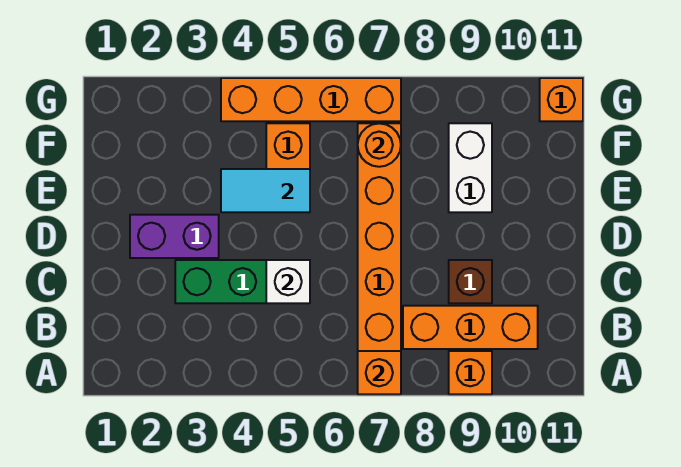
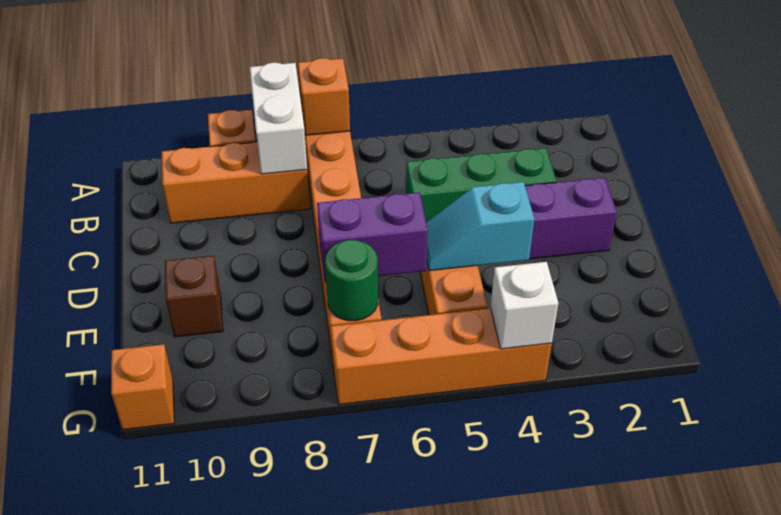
white brick C5 level 2 -> white brick G4 level 2
brown brick C9 level 1 -> brown brick E10 level 1
cyan tile E4:E5 level 2 -> cyan slope E4:E5 level 2 top 4
none -> purple brick E6:E7 level 2
white brick E9:F9 level 1 -> white brick A8:B8 level 2
orange round brick F7 level 2 -> green round brick F7 level 2

